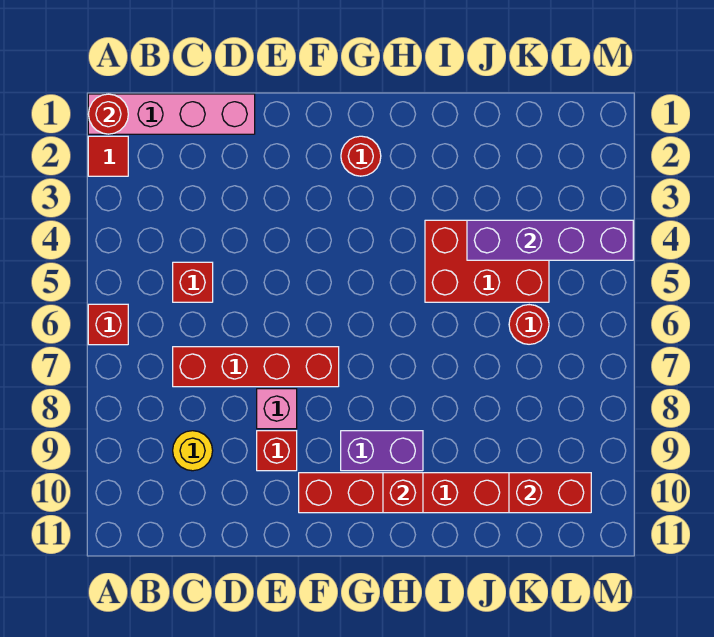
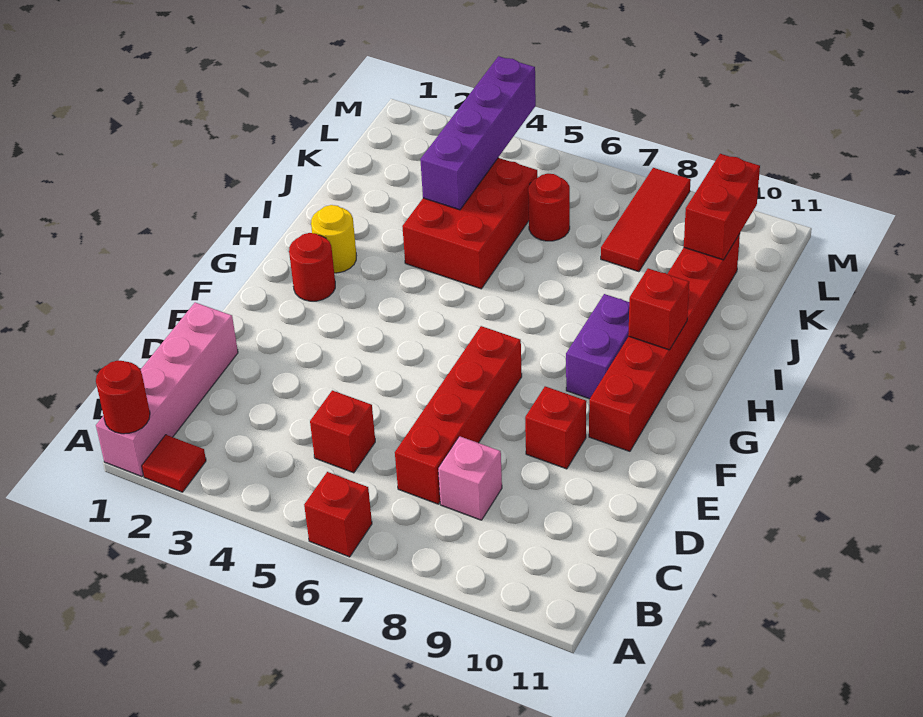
yellow round brick C9 level 1 -> yellow round brick H2 level 1
pink brick E8 level 1 -> pink brick C8 level 1
none -> red tile K8:M8 level 1

